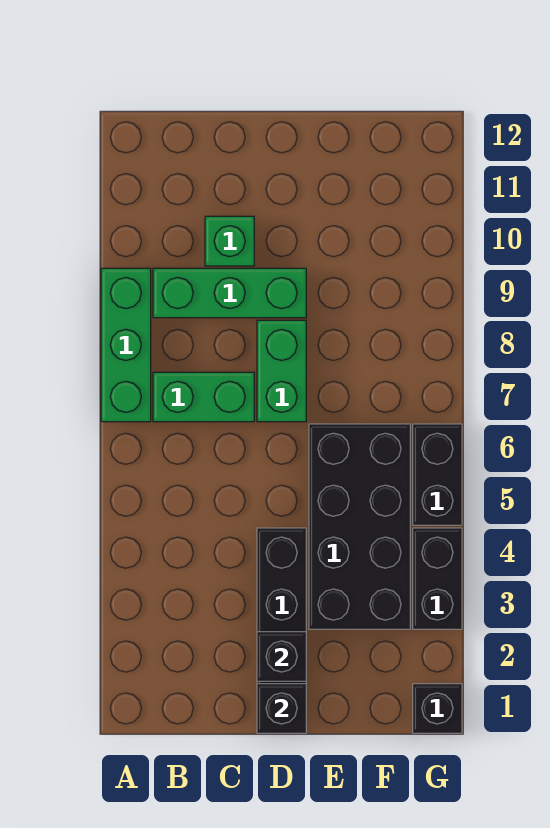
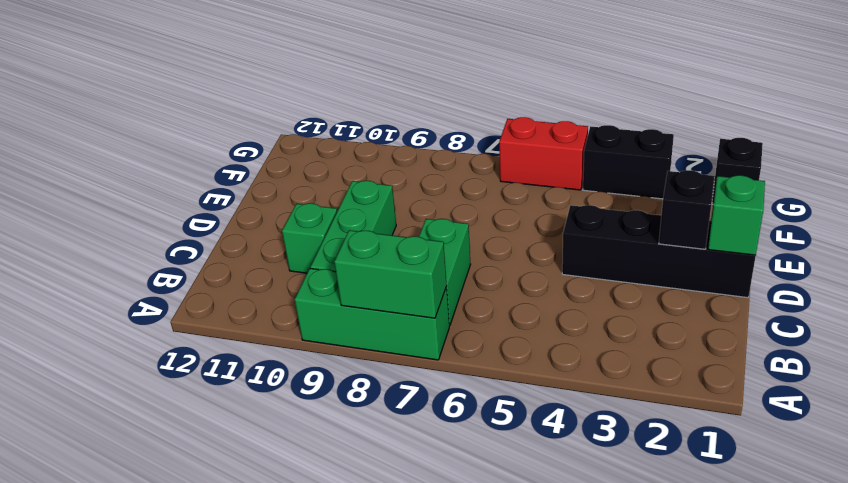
black brick D1 level 2 -> green brick D1 level 2
green brick D7:D8 level 1 -> green brick A7:A8 level 2
black brick E3:F6 level 1 -> none
black brick G5:G6 level 1 -> red brick G5:G6 level 1

